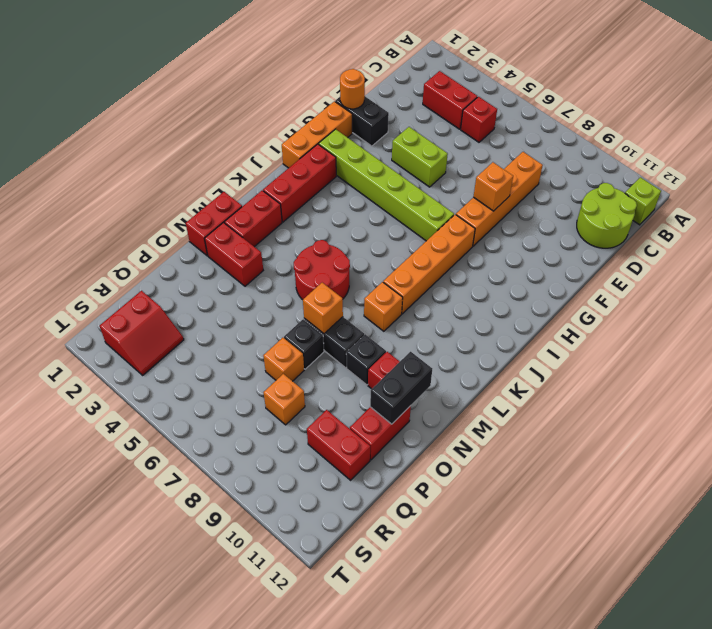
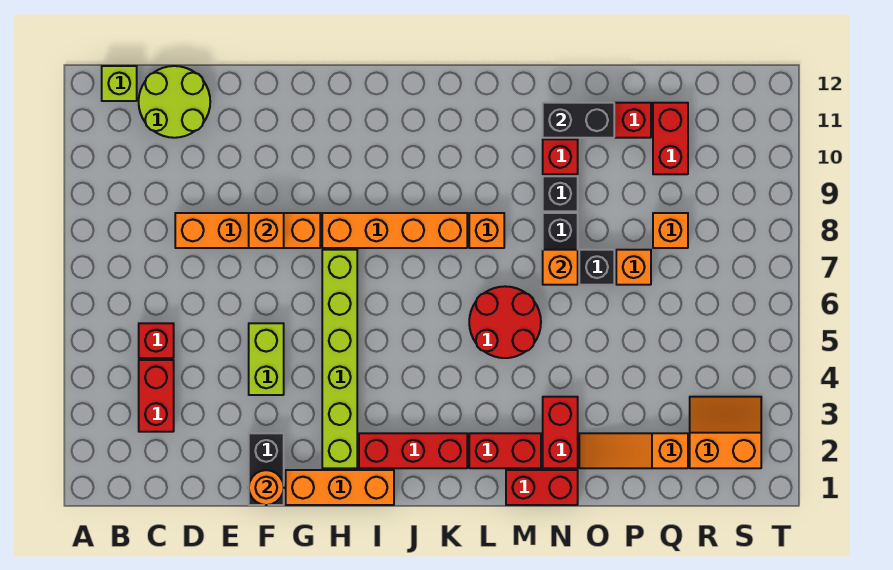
none -> orange slope O2:Q2 level 1 top Q
red slope R2:S3 level 1 top 2 -> orange slope R2:S3 level 1 top 2

